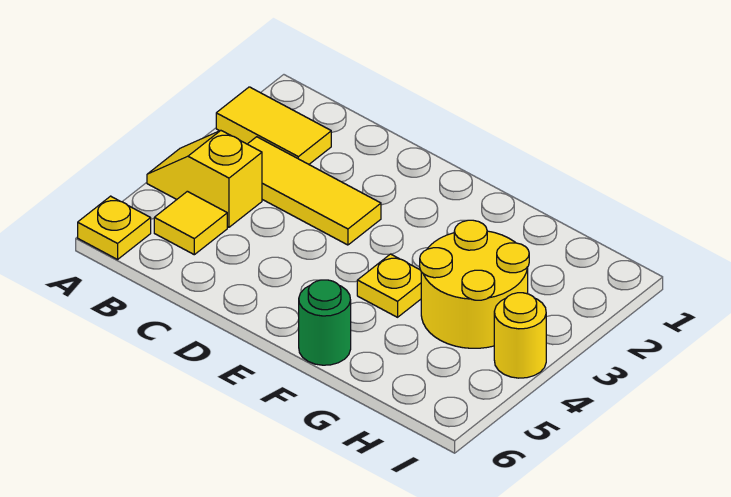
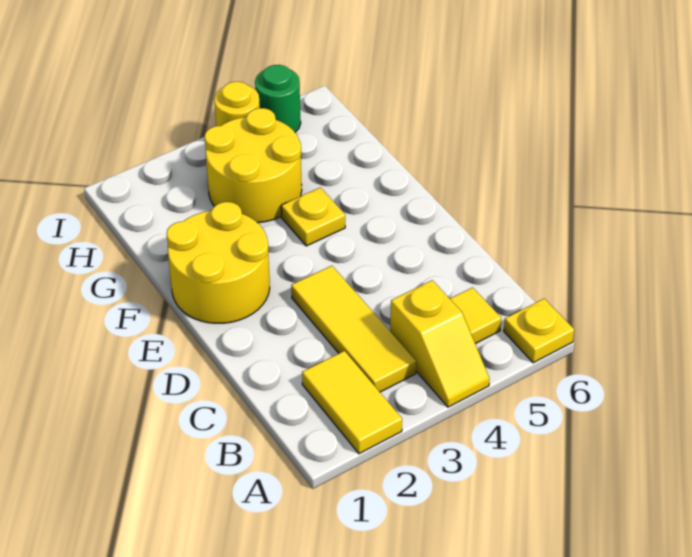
none -> yellow round brick E1:F2 level 1
green round brick F6 level 1 -> green round brick I5 level 1

